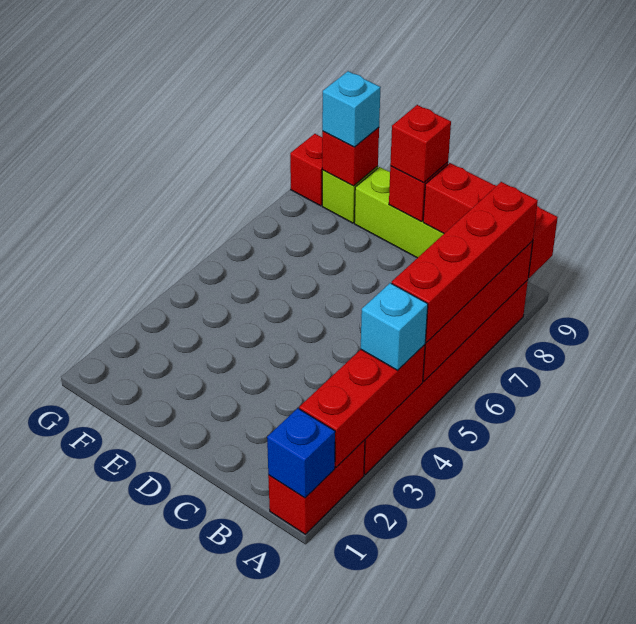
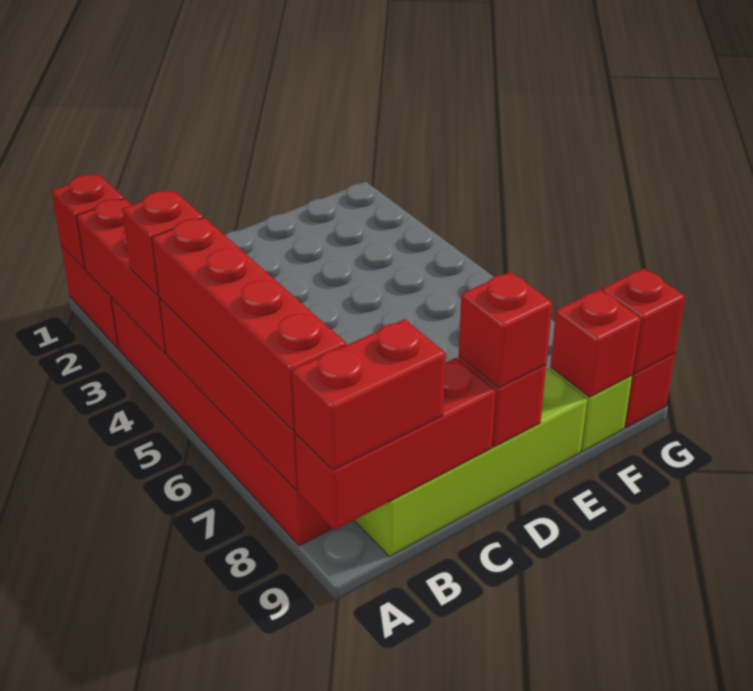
blue brick A1 level 2 -> red brick A1 level 2
cyan brick A4 level 3 -> red brick A4 level 3
none -> red brick A9:B9 level 3
cyan brick F9 level 3 -> none
none -> red brick G9 level 2

